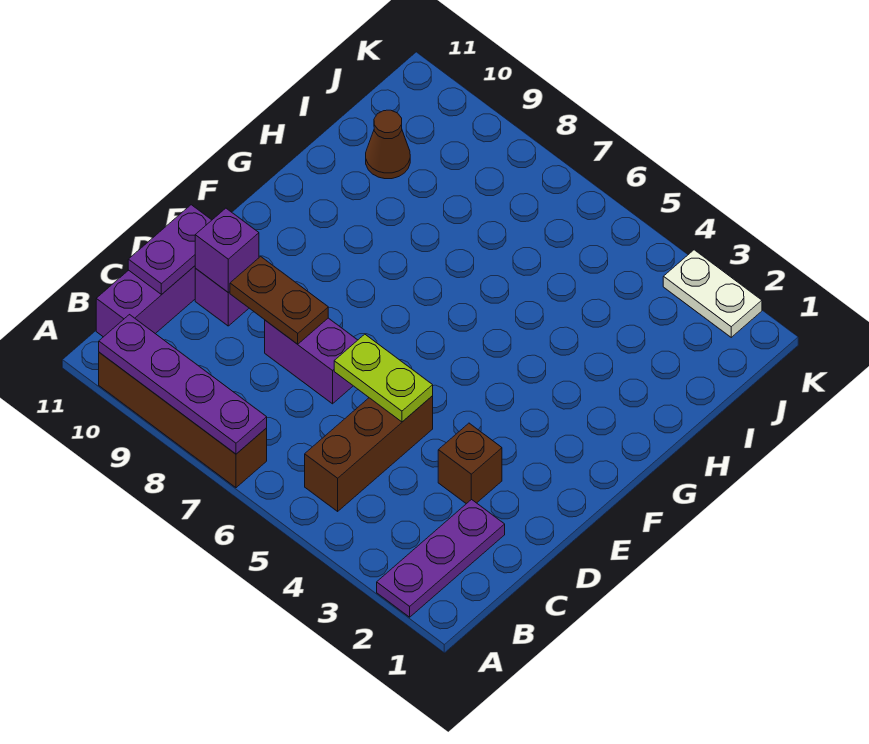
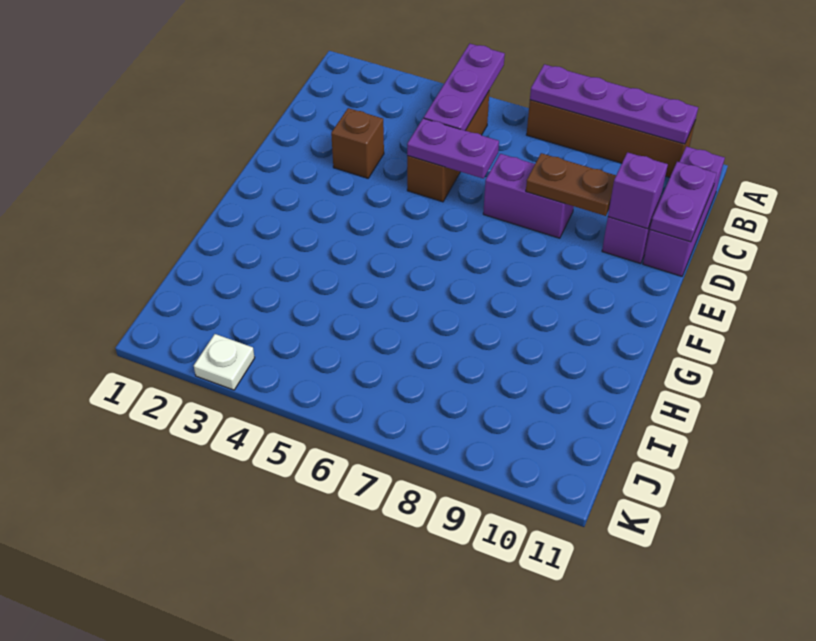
purple plate A2:C2 level 1 -> purple plate A5:C5 level 2
lime plate D5:D6 level 2 -> purple plate D5:D6 level 2
brown cone I10 level 1 -> none
white plate K2:K3 level 1 -> white plate K3 level 1

